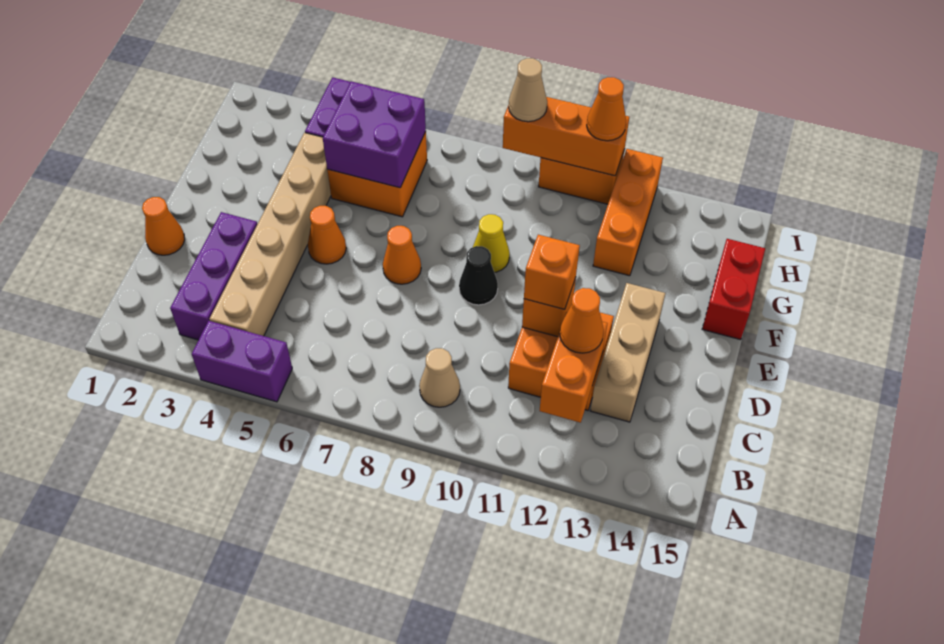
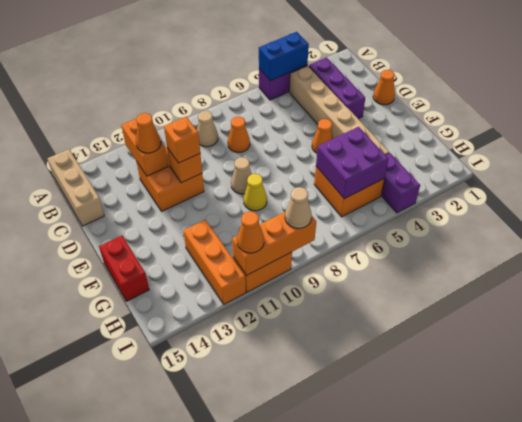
none -> blue brick A4:A5 level 2
tan brick C13:E13 level 1 -> tan brick A15:C15 level 1
orange cone E7 level 1 -> orange cone C8 level 1
black cone E9 level 1 -> tan cone E9 level 1

